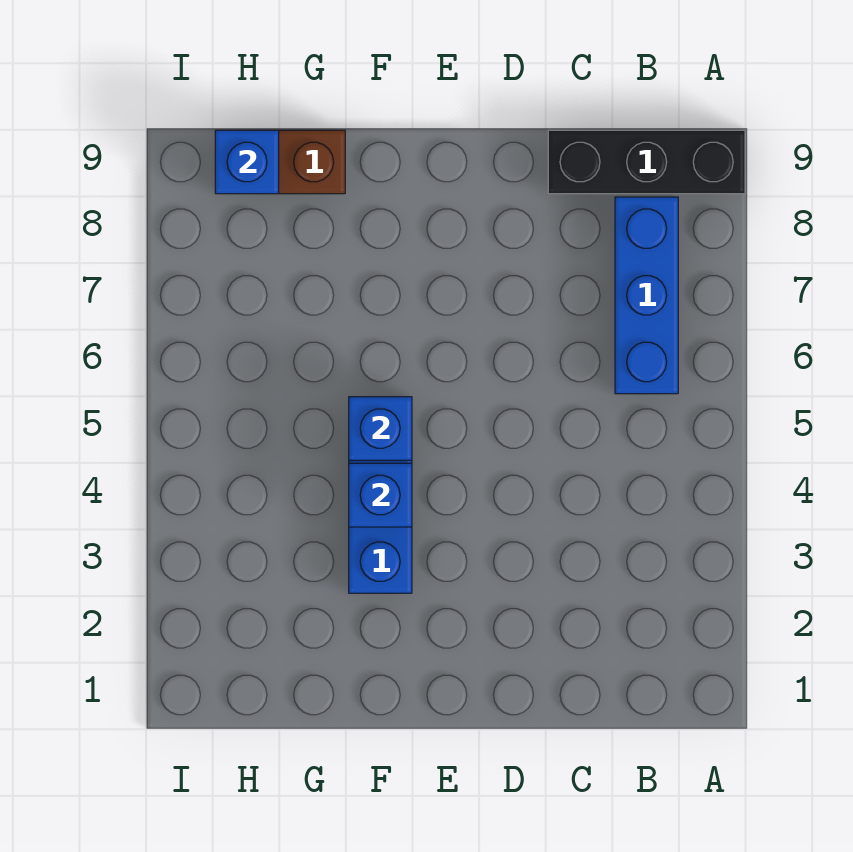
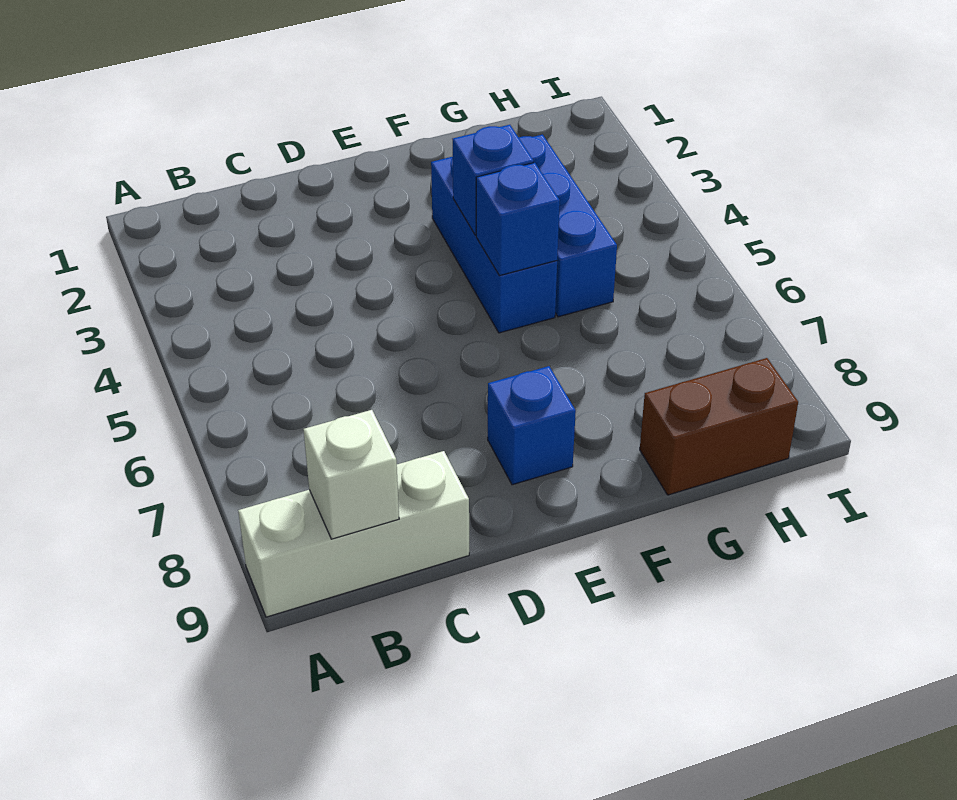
black brick A9:C9 level 1 -> white brick A9:C9 level 1
blue brick B6:B8 level 1 -> blue brick G3:G5 level 1
none -> white brick B9 level 2
blue brick H9 level 2 -> blue brick E8 level 1

